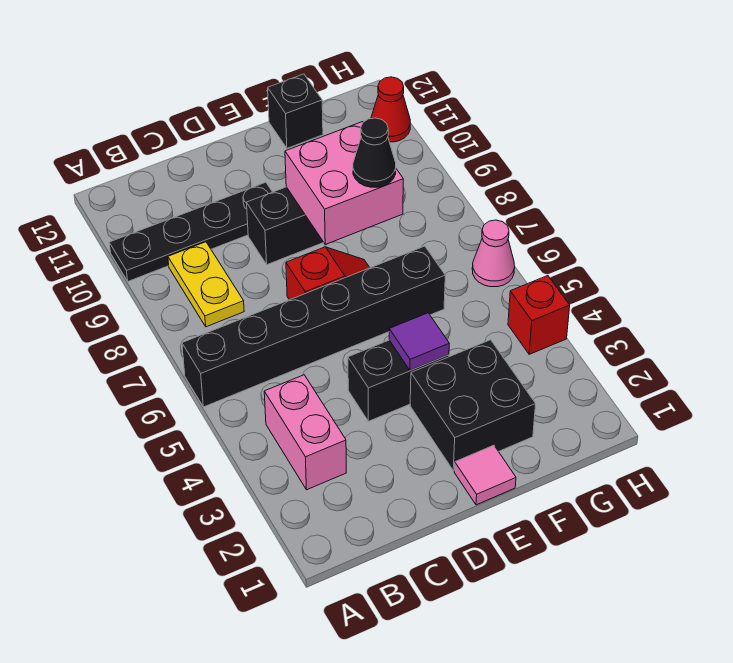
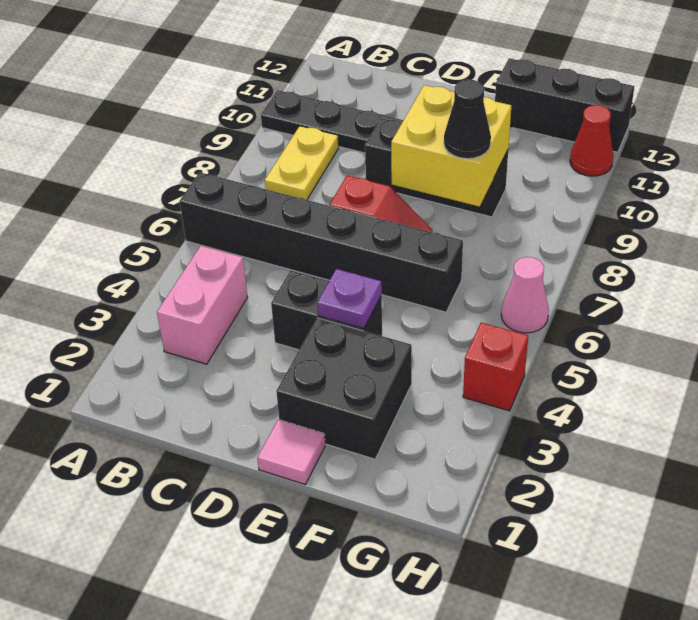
purple tile E4 level 2 -> purple plate E4 level 2
pink brick E8:F9 level 2 -> yellow brick E8:F9 level 2
black brick F12 level 1 -> black brick F12:H12 level 1

